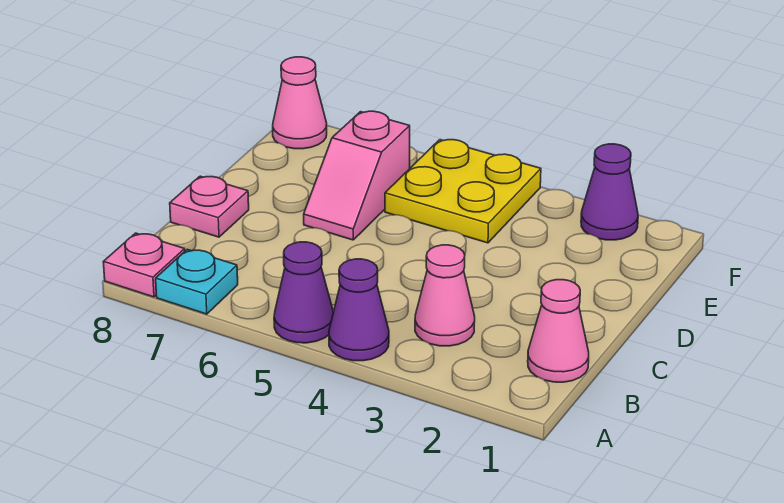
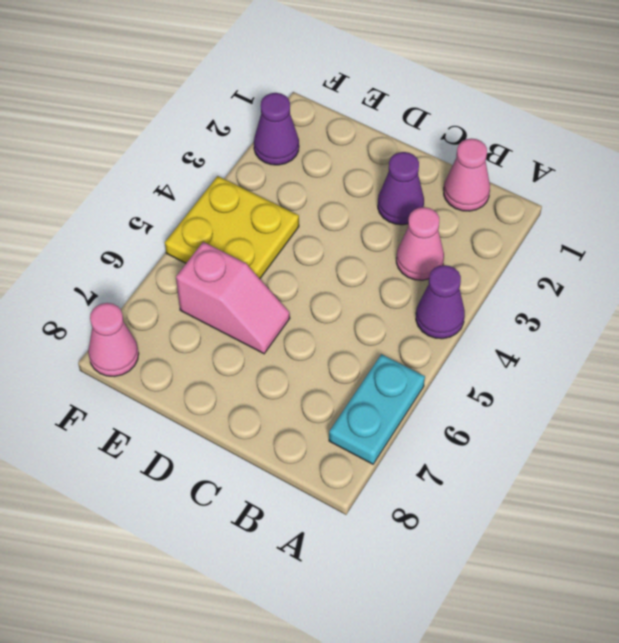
purple cone A5 level 1 -> purple cone C2 level 1
cyan plate A7 level 1 -> cyan plate A6:A7 level 1
pink plate A8 level 1 -> none
pink plate C8 level 1 -> none

